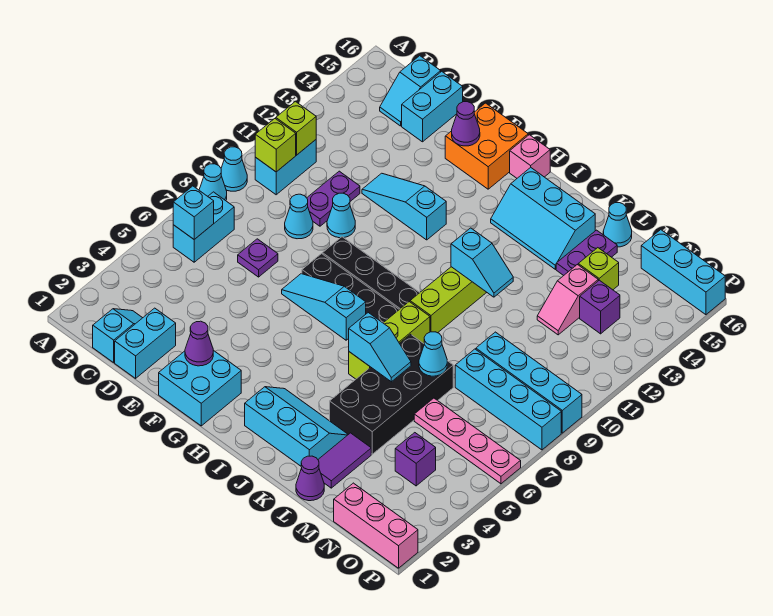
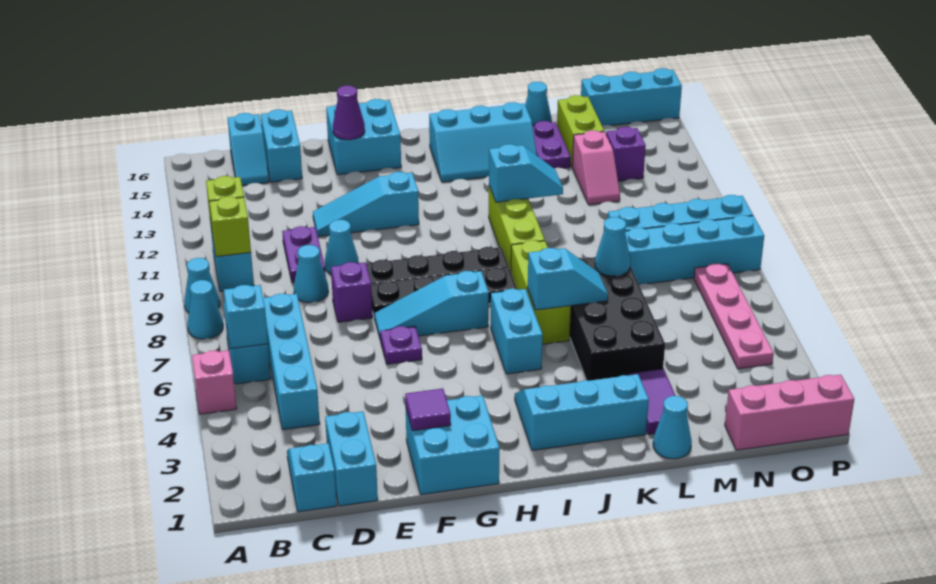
none -> cyan brick C4:C7 level 1
purple plate D7 level 1 -> purple plate F6 level 1
purple cone F2 level 2 -> purple tile F2 level 2
orange brick F15:G16 level 1 -> cyan brick F15:G16 level 1
pink brick H16 level 1 -> pink brick A5 level 1
none -> cyan brick I5:I6 level 1
purple cone L1 level 1 -> cyan cone L1 level 1
pink plate M6:P6 level 1 -> pink plate O4:O7 level 1
lime brick M14 level 1 -> lime brick M14:M15 level 1
purple brick N4 level 1 -> purple brick E8 level 1

